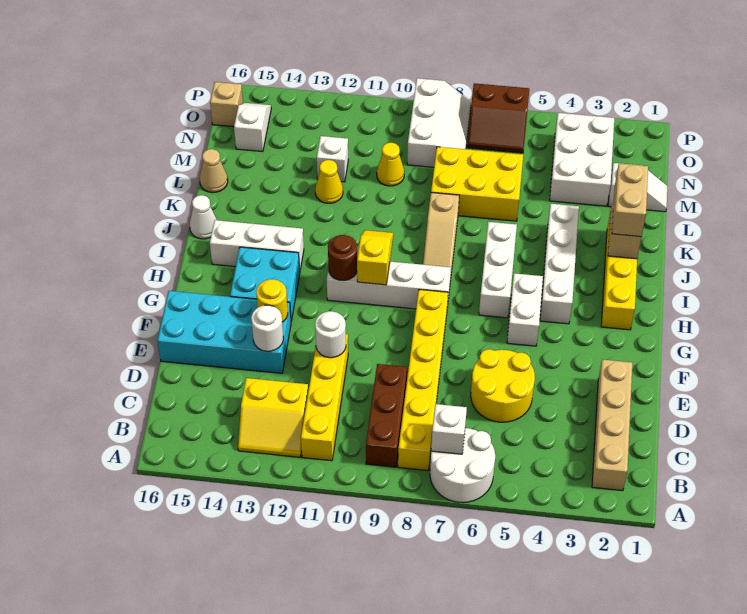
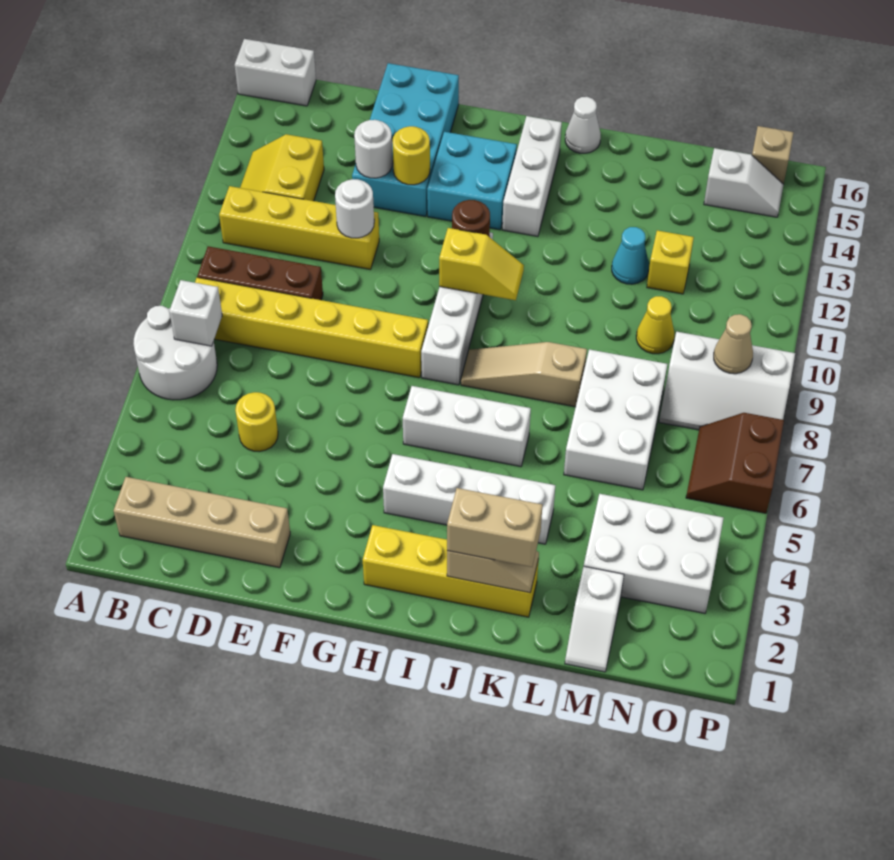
yellow round brick D5:E6 level 1 -> yellow round brick D5 level 1
white brick G5:H5 level 1 -> white brick A16:B16 level 1
yellow brick L6:M8 level 1 -> white brick L6:M8 level 1
yellow cone L12 level 1 -> cyan cone L12 level 1
tan cone L16 level 1 -> tan cone O9 level 2
white brick M12 level 1 -> yellow brick M12 level 1

